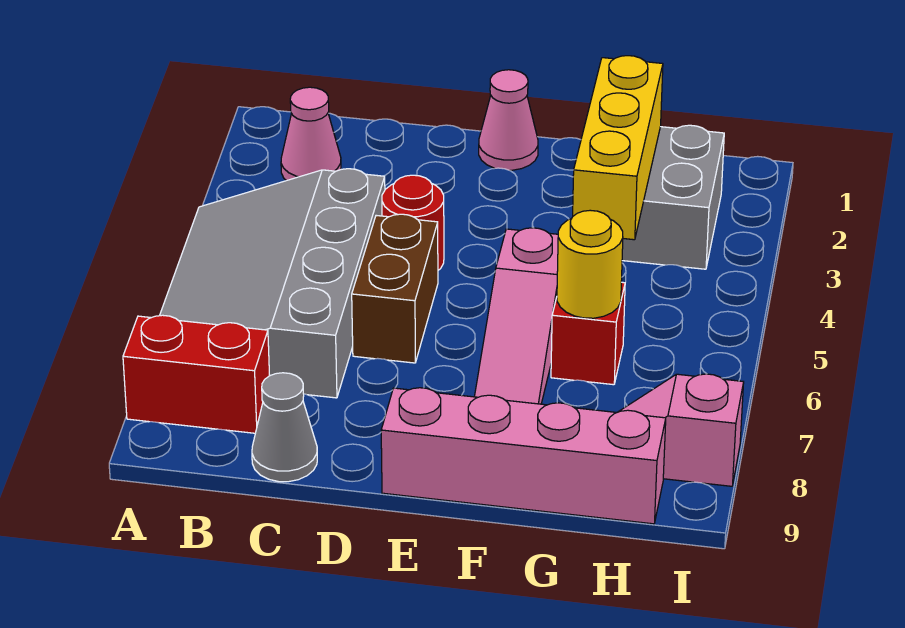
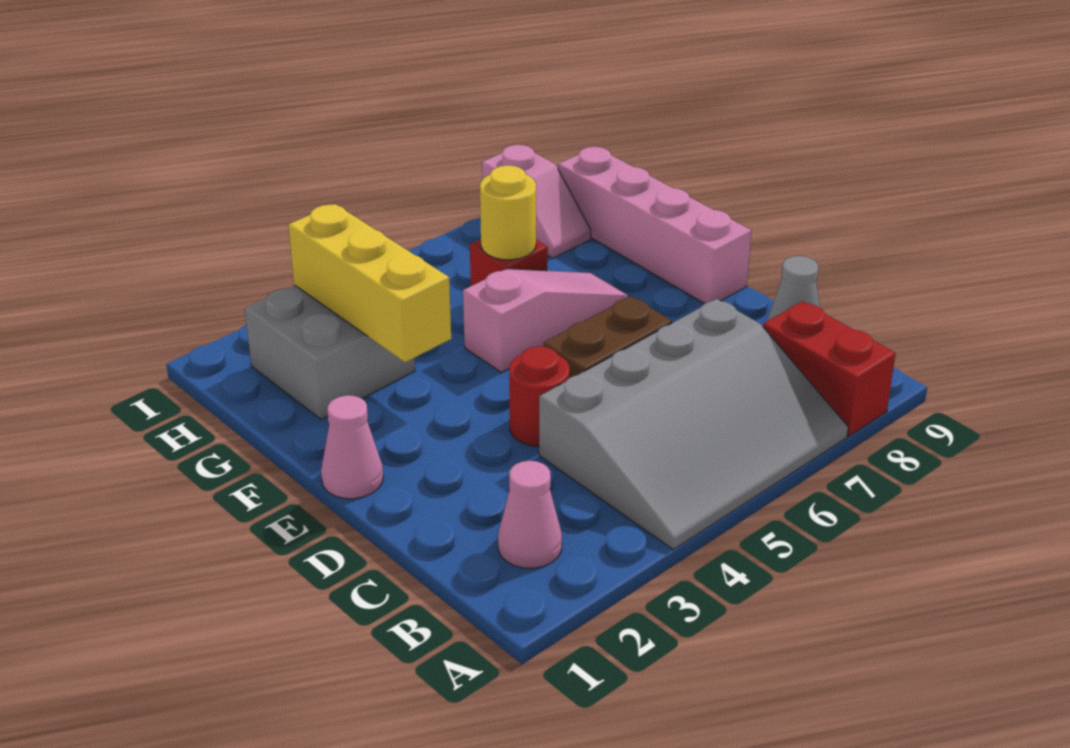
yellow brick G2:G4 level 2 -> yellow brick F3:H3 level 2

